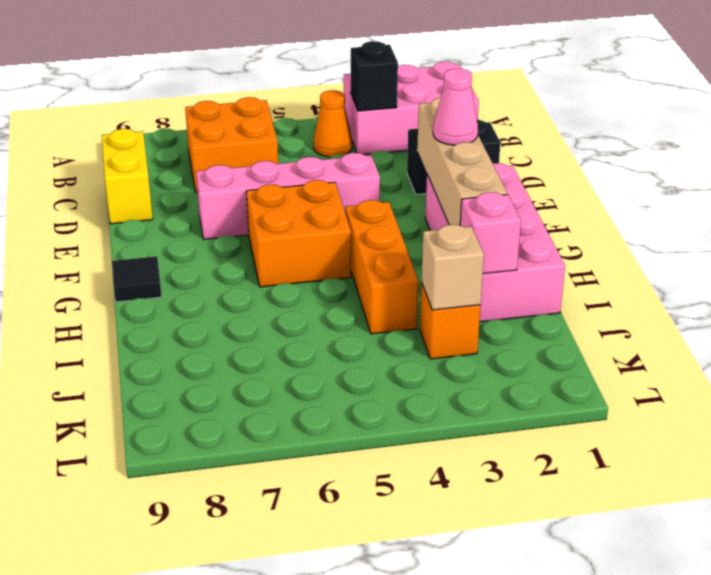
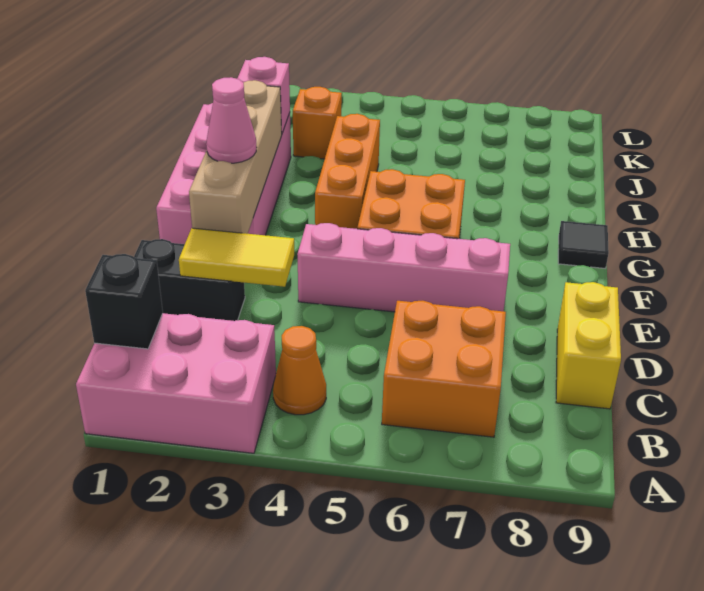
black brick B3 level 2 -> black brick B1 level 2
none -> yellow tile D2:D3 level 2
tan brick J3 level 2 -> none

